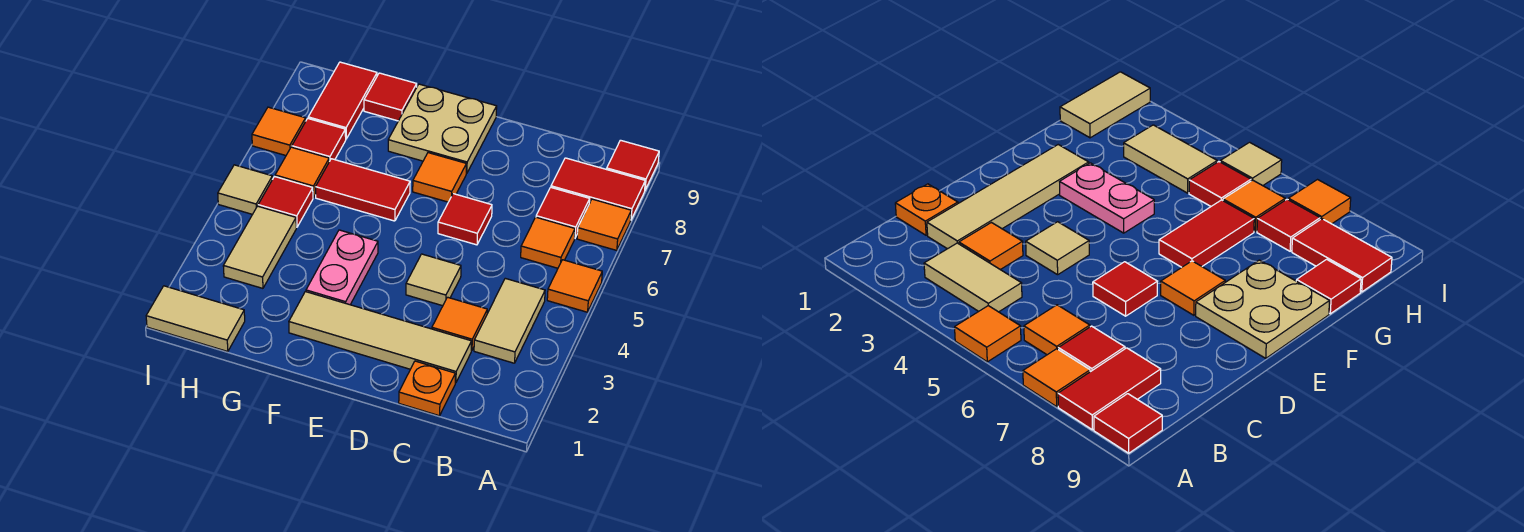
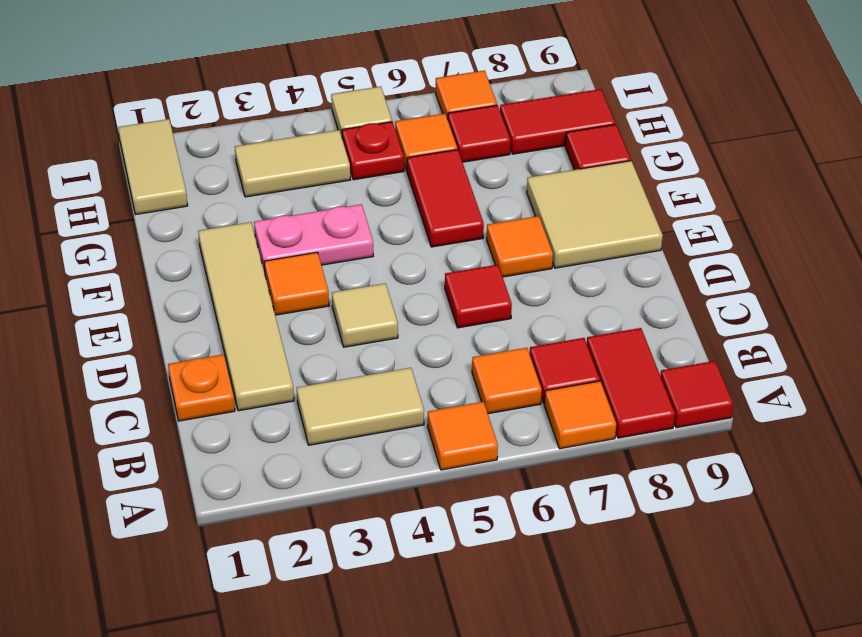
orange tile C3 level 1 -> orange tile E3 level 1
tan plate E8:F9 level 1 -> tan tile E8:F9 level 1
red tile H5 level 1 -> red plate H5 level 1

